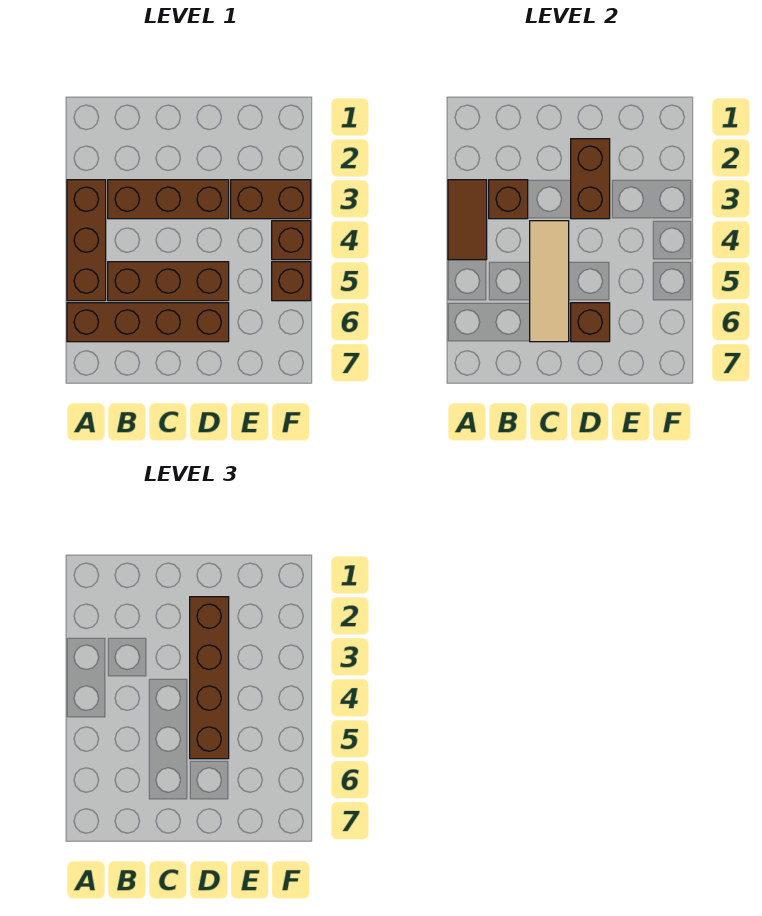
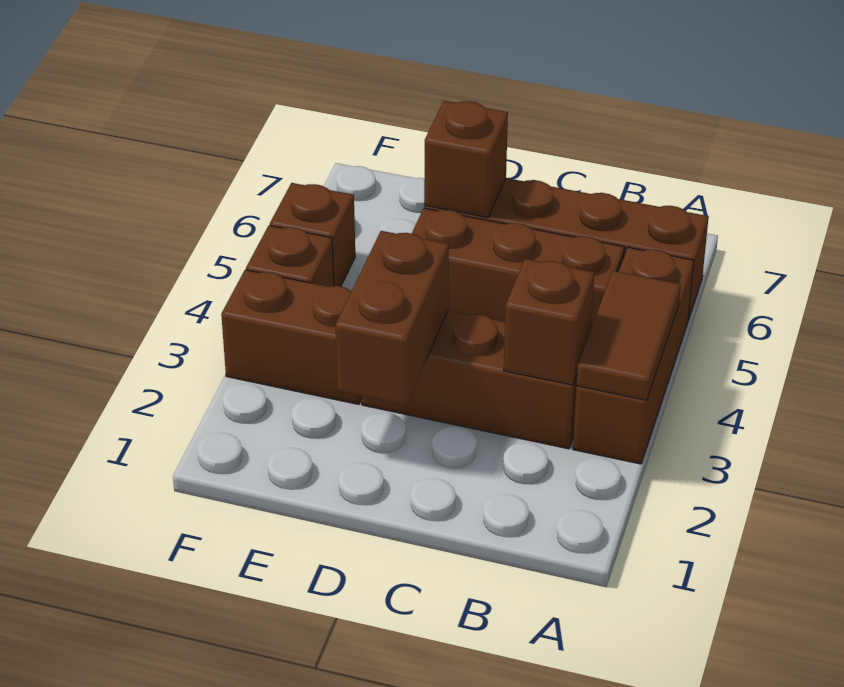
tan tile C4:C6 level 2 -> none
brown brick D2:D5 level 3 -> none

